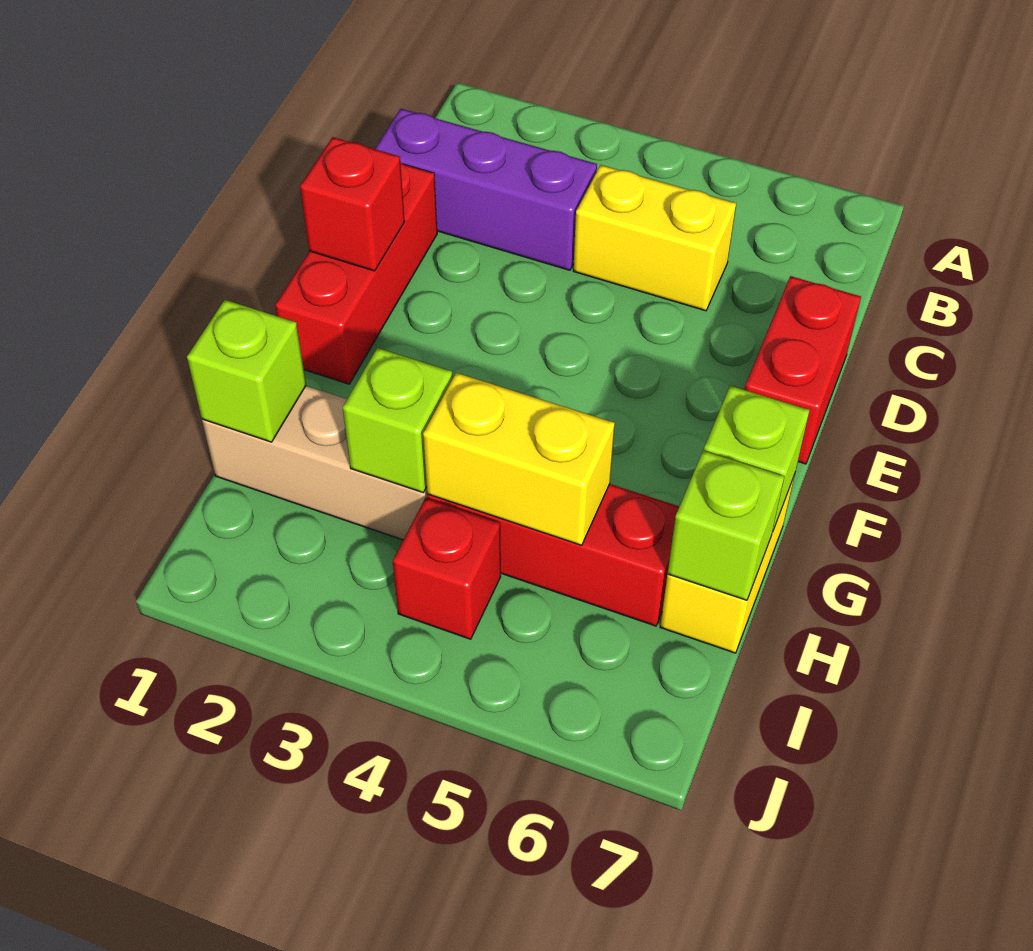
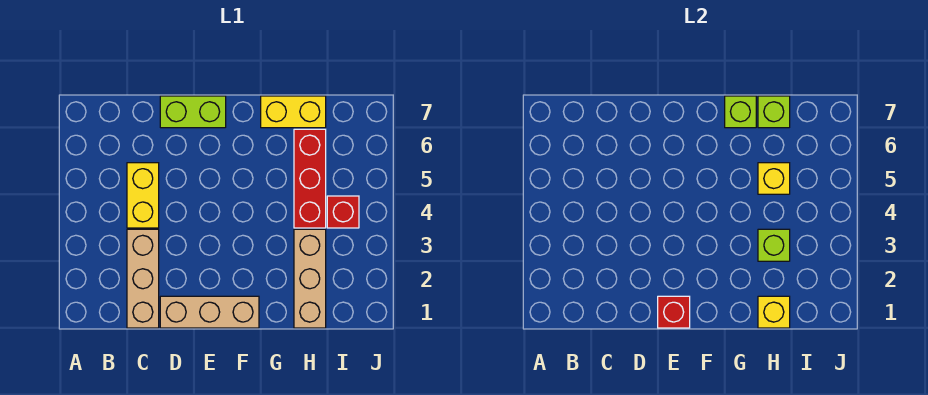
purple brick C1:C3 level 1 -> tan brick C1:C3 level 1
red brick D1:F1 level 1 -> tan brick D1:F1 level 1
red brick D7:E7 level 1 -> lime brick D7:E7 level 1
lime brick H1 level 2 -> yellow brick H1 level 2
yellow brick H4:H5 level 2 -> yellow brick H5 level 2

